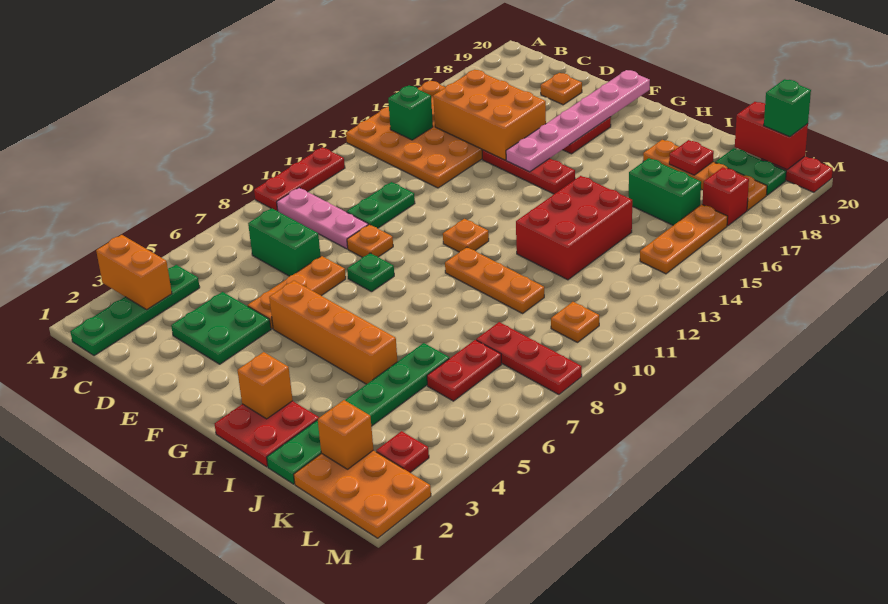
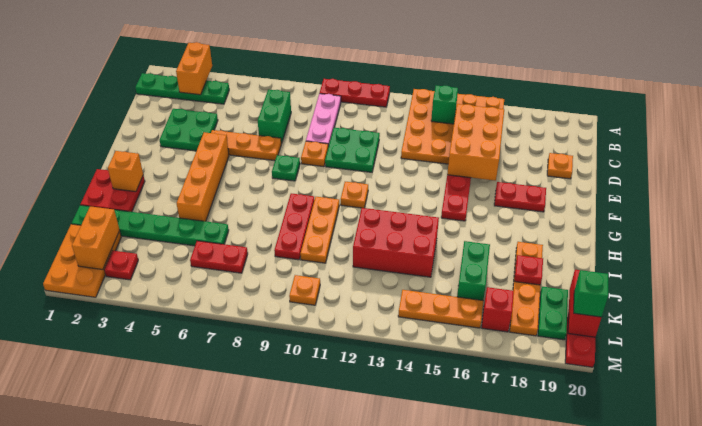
green plate D10:D11 level 1 -> green plate D10:E11 level 1
pink plate F15:F20 level 2 -> none
orange brick K2 level 2 -> orange brick K2:L2 level 2
red plate K8:M8 level 1 -> red plate H9:J9 level 1

